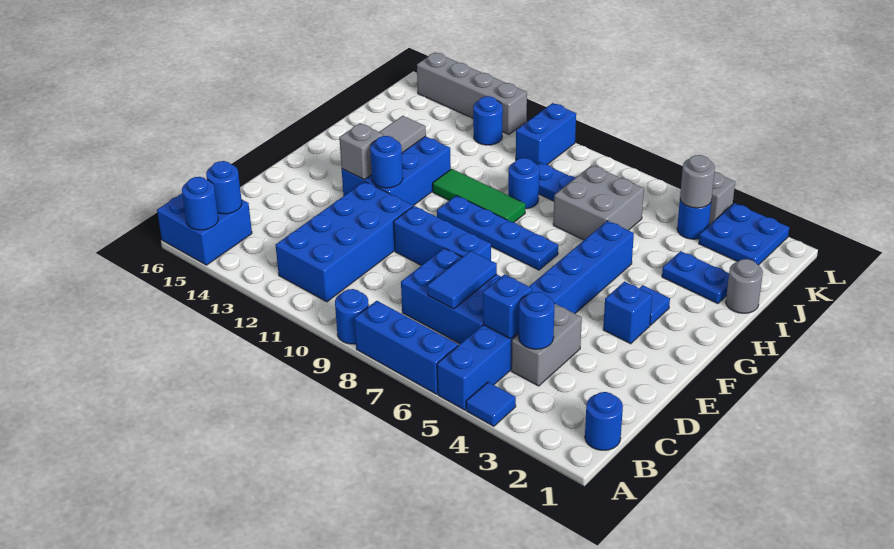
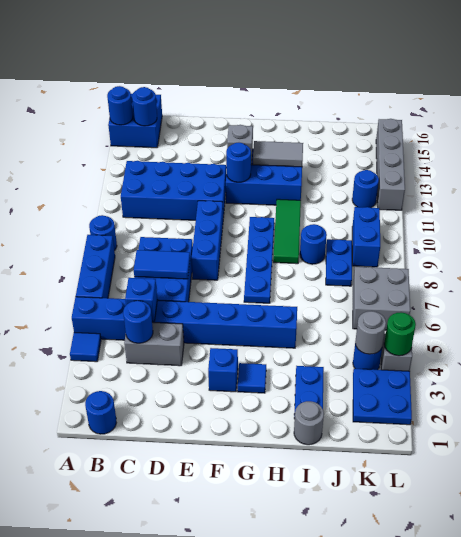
grey brick I6:J7 level 1 -> grey brick K6:L7 level 1
blue brick K10:L10 level 1 -> blue brick K9:K10 level 1
none -> green round brick L4 level 2

